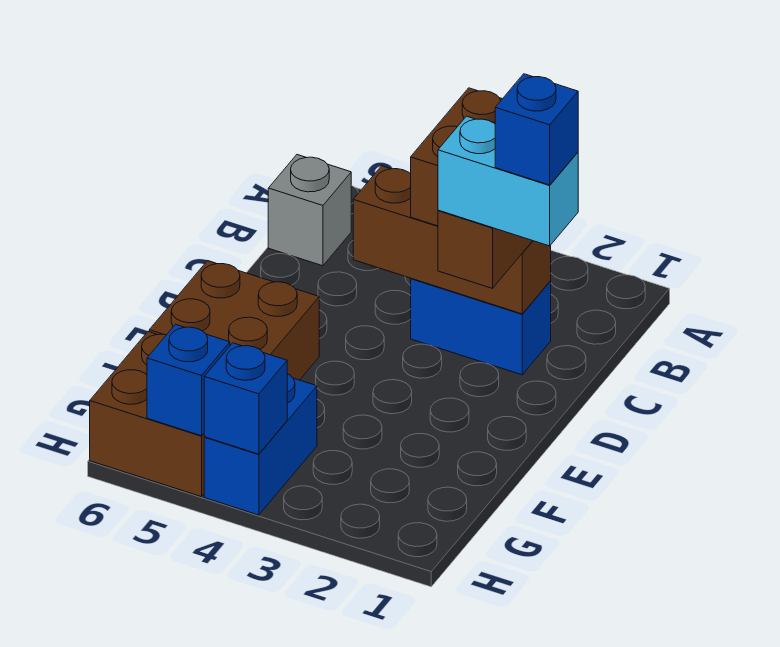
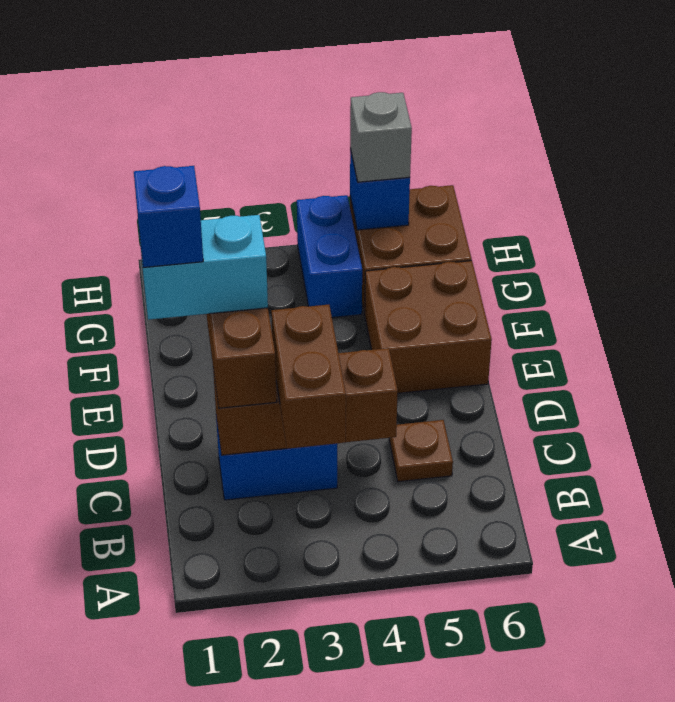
grey brick B6 level 1 -> grey brick H5 level 3
none -> brown plate C5 level 1
blue brick H4 level 2 -> none

